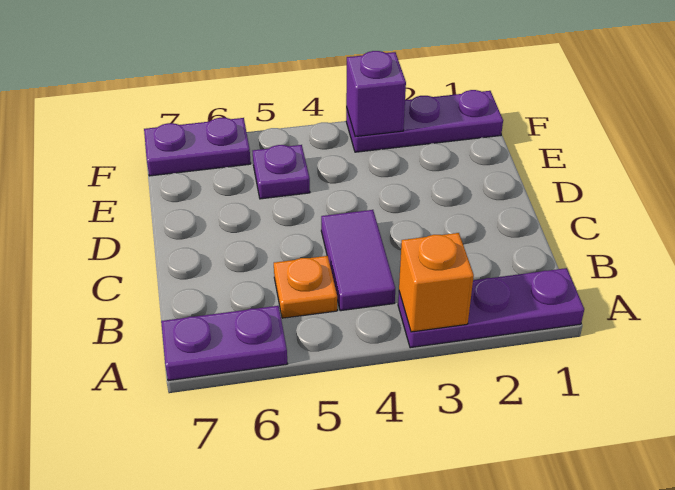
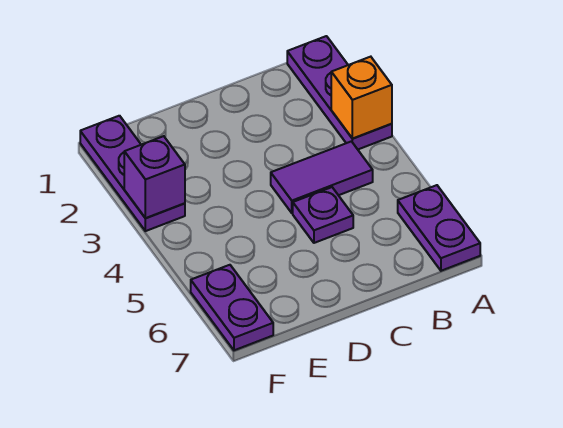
orange plate B5 level 1 -> none
purple plate E5 level 1 -> purple plate C5 level 1

